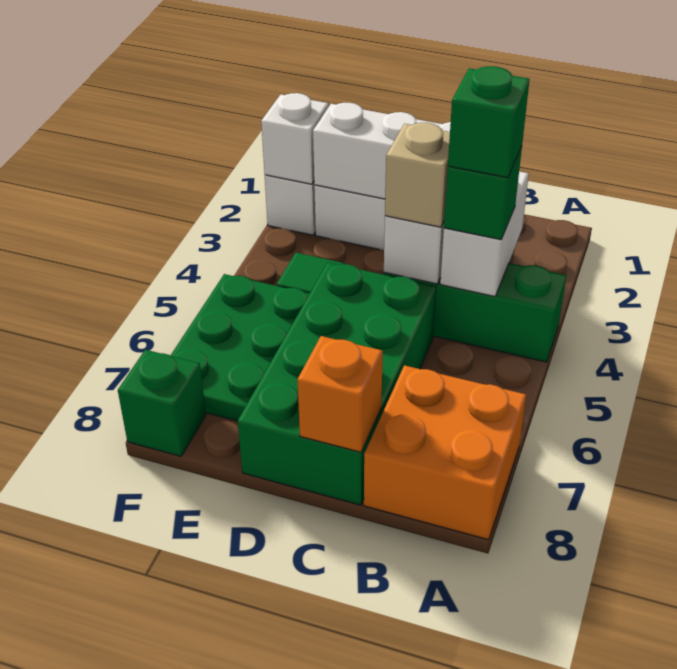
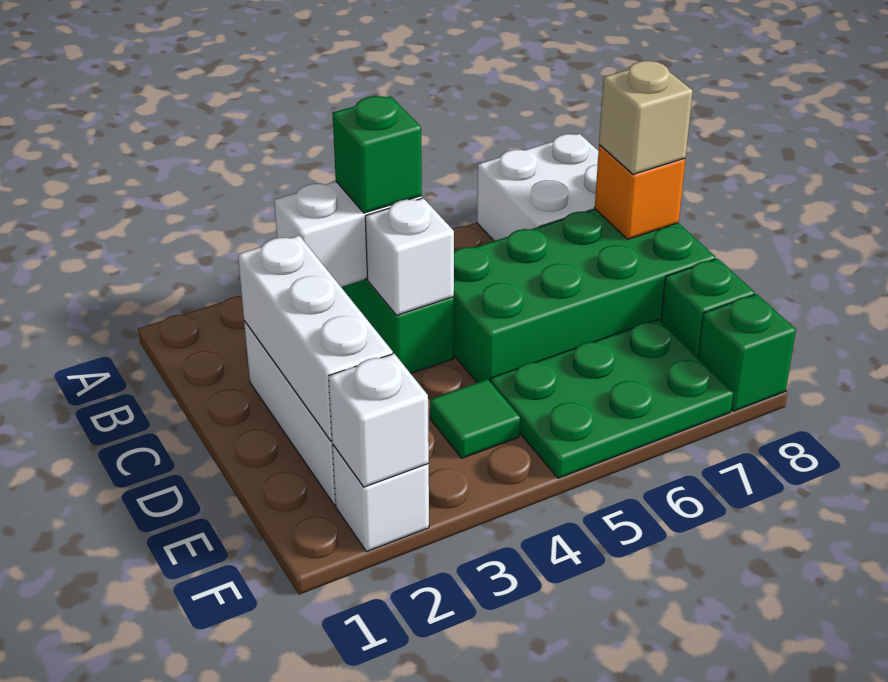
orange brick A7:B8 level 1 -> white brick A7:B8 level 1
green brick B4 level 4 -> green brick E8 level 1
tan brick C4 level 3 -> tan brick C8 level 3

